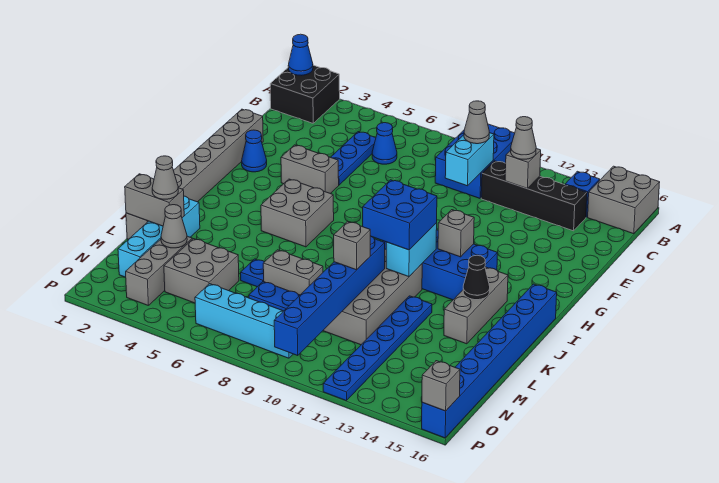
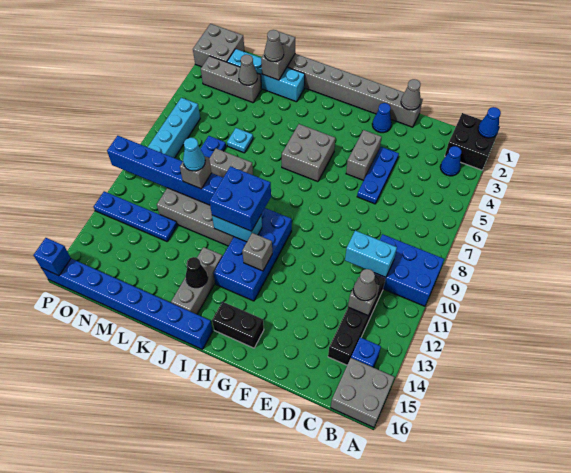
blue plate C5:E5 level 1 -> blue plate E4:E6 level 1
blue cone C6 level 1 -> blue cone B3 level 1
grey cone C10 level 3 -> grey cone E1 level 2
none -> black brick G15:H15 level 1
grey brick I14:K14 level 1 -> grey brick J13:J15 level 1
blue plate K12:P12 level 1 -> blue plate M12:P12 level 1
blue plate L6 level 1 -> cyan plate L6 level 1
grey brick L7:L8 level 1 -> grey brick K8:L8 level 1
none -> cyan cone L10 level 4
grey brick M4:N5 level 1 -> grey brick O1:P2 level 1
grey brick P16 level 2 -> blue brick P16 level 2

